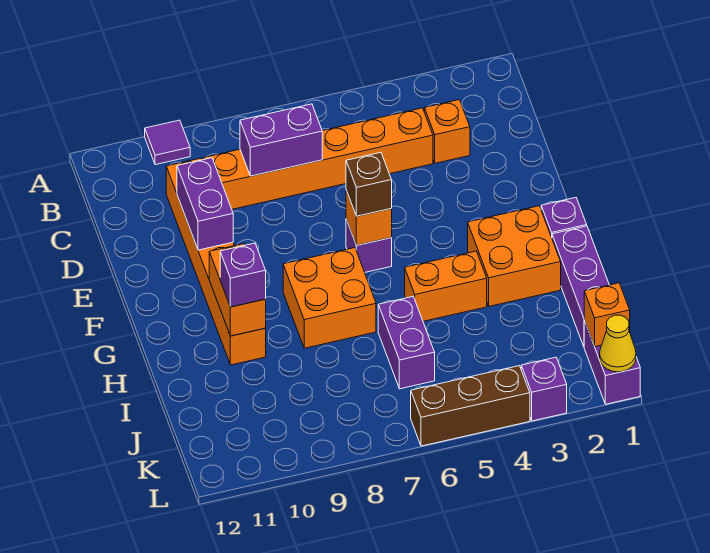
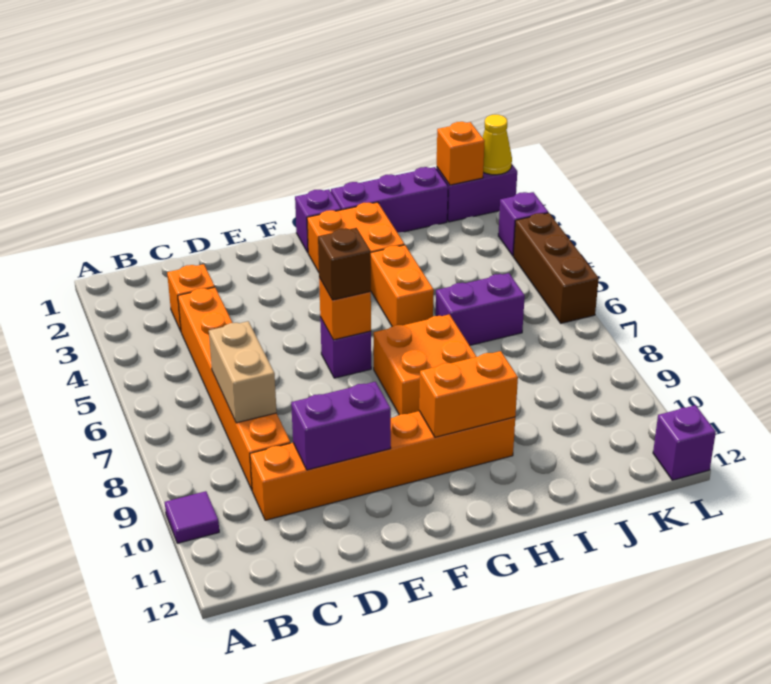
purple brick C7:C8 level 2 -> tan brick C7:C8 level 2
purple brick H10 level 3 -> purple brick L12 level 1

